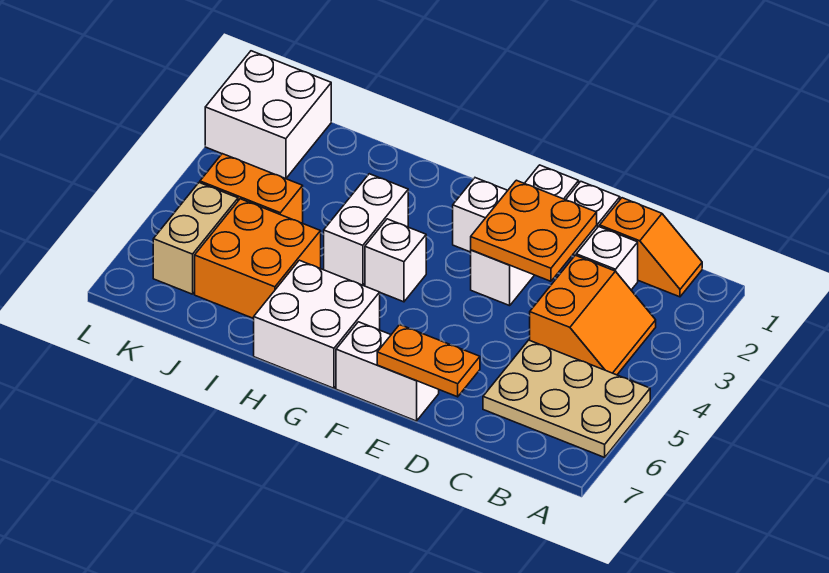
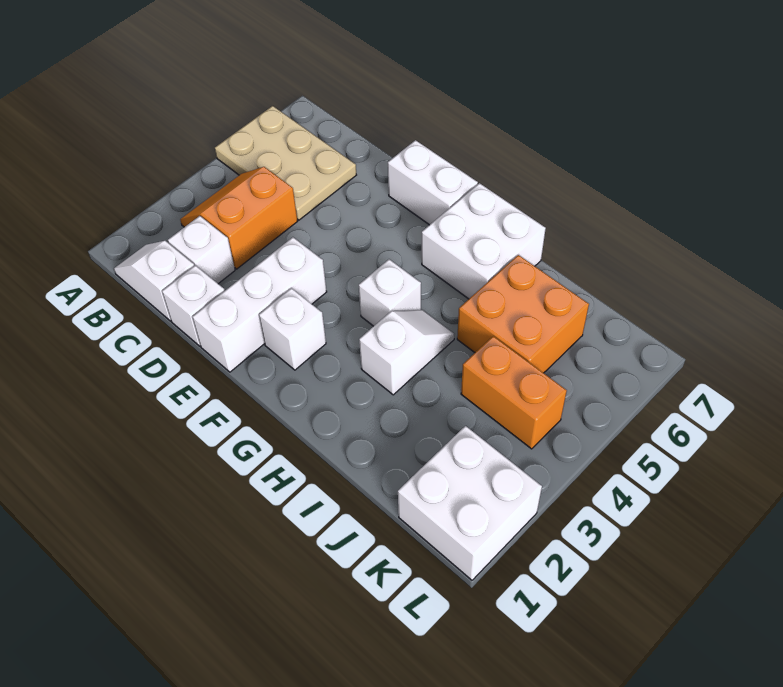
orange slope B1:C1 level 1 top C -> white slope B1:C1 level 1 top C
orange plate D2:E3 level 2 -> none
orange plate D7:E7 level 2 -> none
white brick H3:H4 level 1 -> white slope H3:H4 level 1 top 3
tan brick K5:K6 level 1 -> none

